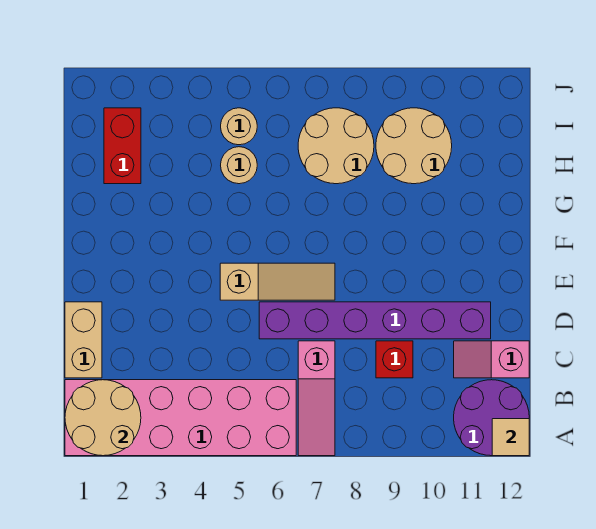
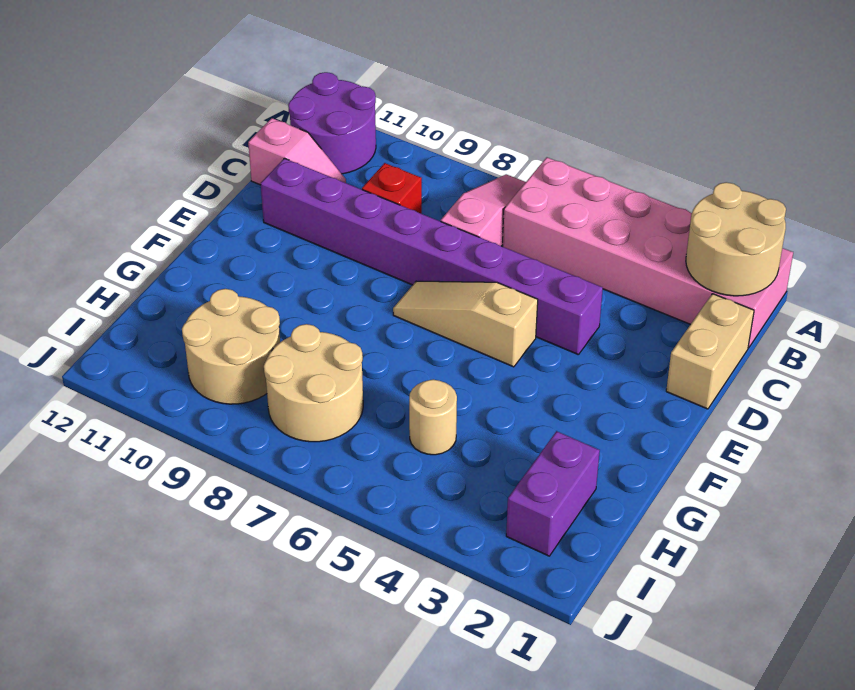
tan tile A12 level 2 -> none
purple brick D6:D11 level 1 -> purple brick D4:D11 level 1
red brick H2:I2 level 1 -> purple brick H2:I2 level 1
tan round brick I5 level 1 -> none

